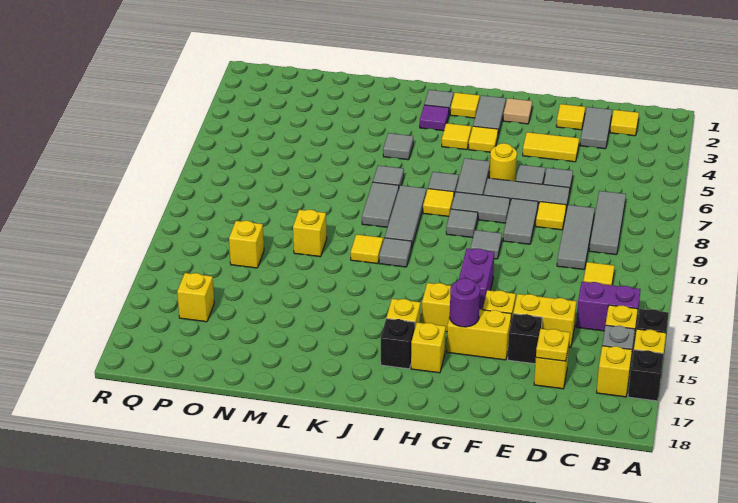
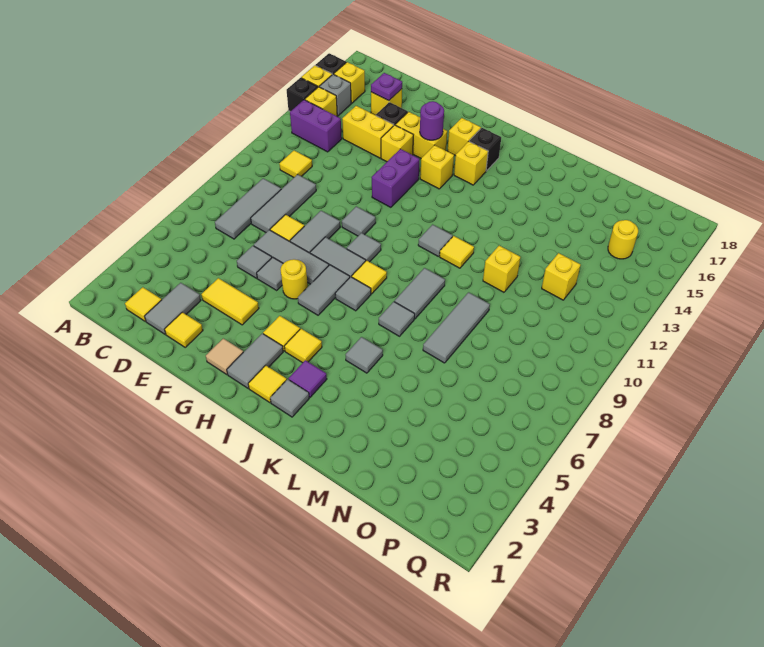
yellow plate D16 level 2 -> purple plate D16 level 2
grey tile J8:J10 level 1 -> grey tile M7:M9 level 1
yellow brick P15 level 1 -> yellow round brick P15 level 1

